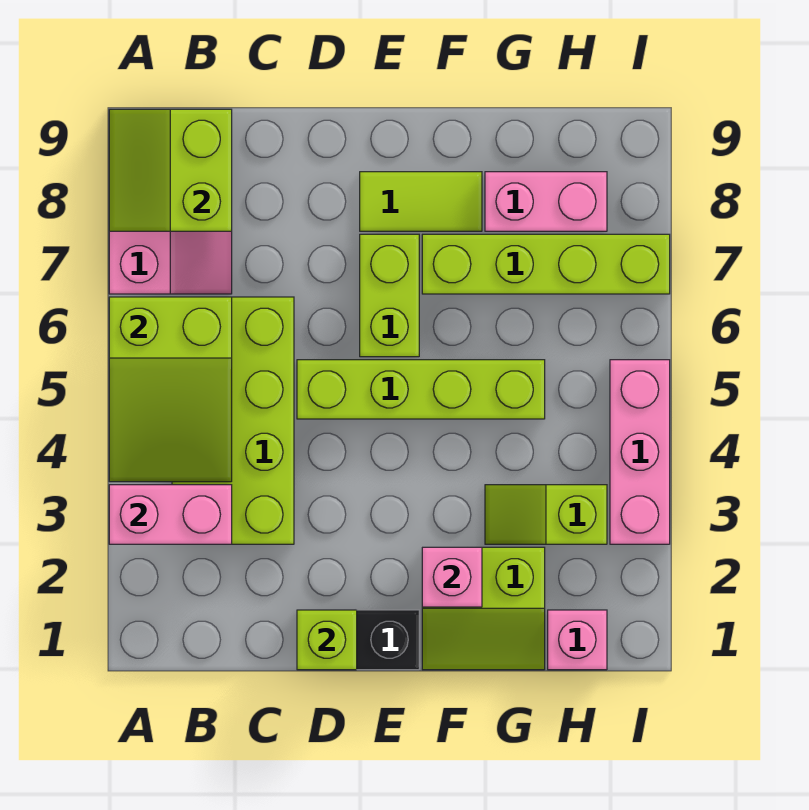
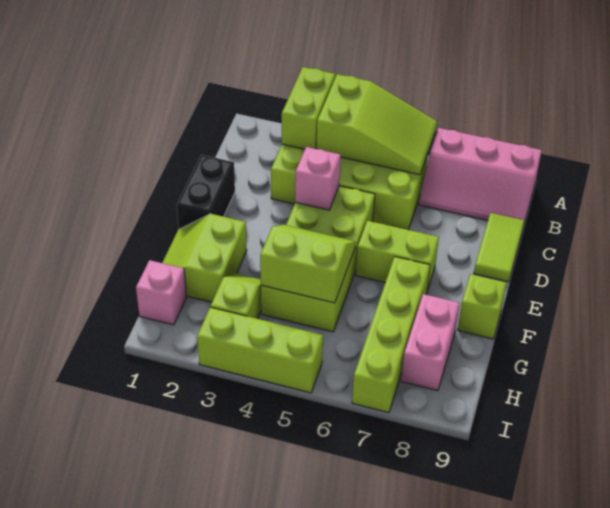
pink brick A3:B3 level 2 -> lime brick A3:B3 level 2
lime slope A4:B6 level 2 top 6 -> lime slope A4:B6 level 2 top 4
lime slope A8:B9 level 2 top B -> lime slope F4:G5 level 2 top G
lime brick D1 level 2 -> lime brick F9 level 1
lime brick D5:G5 level 1 -> lime brick D4:G5 level 1
lime tile E8:F8 level 1 -> lime tile C9:D9 level 1
pink brick F2 level 2 -> pink brick D4 level 2
pink brick I3:I5 level 1 -> lime brick I3:I5 level 1

